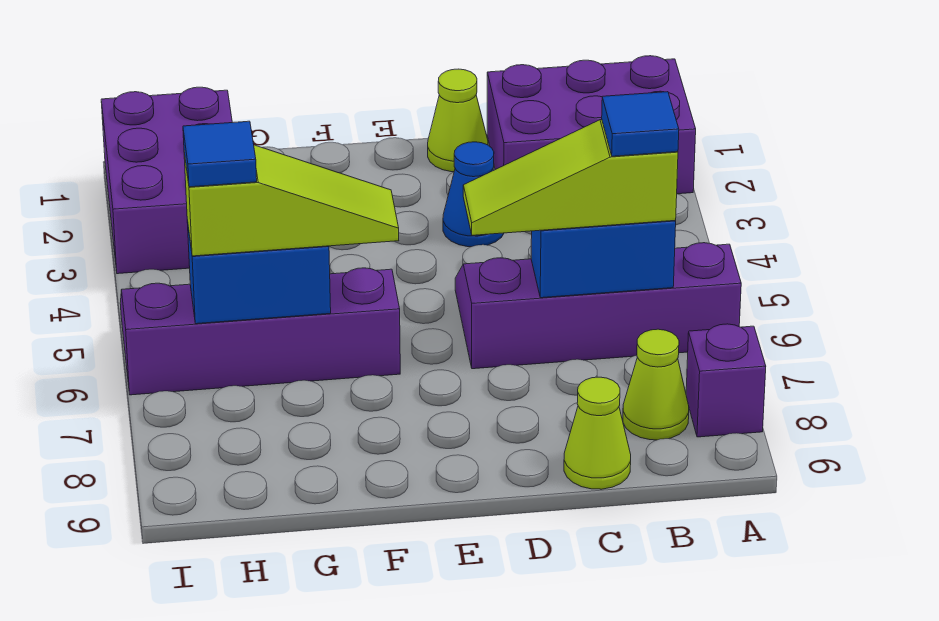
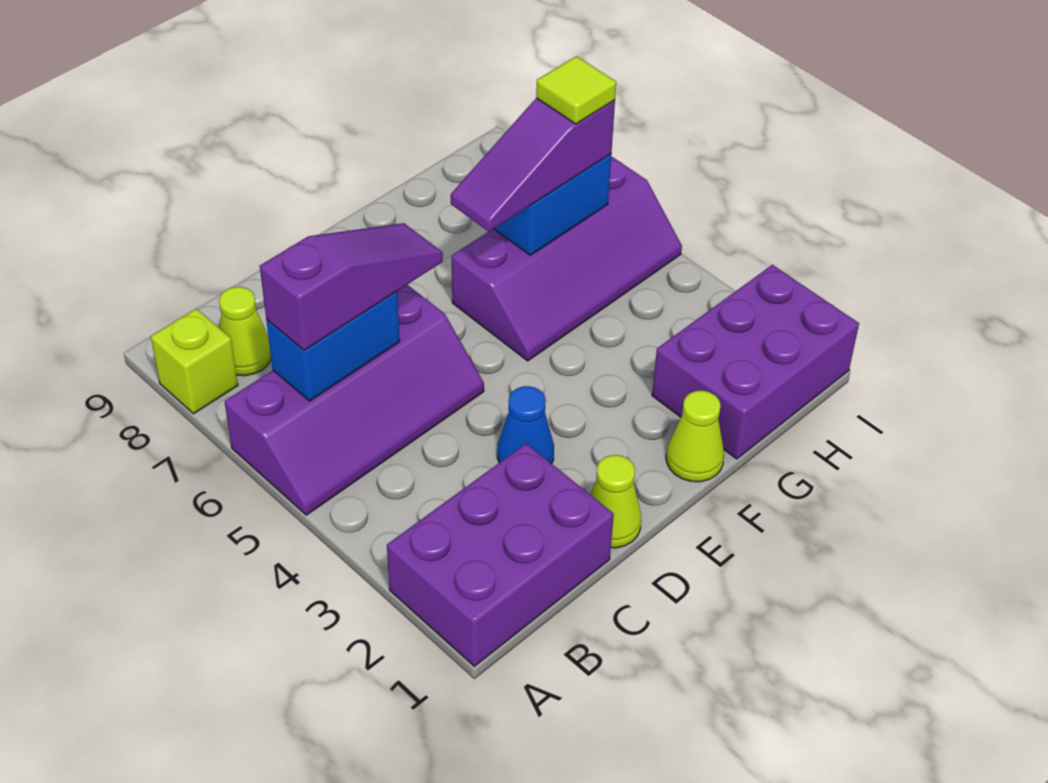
purple brick A8 level 1 -> lime brick A8 level 1
lime slope B6:D6 level 3 top B -> purple slope B6:D6 level 3 top B
blue tile B6 level 4 -> none
lime cone C9 level 1 -> lime cone F1 level 1
lime slope F6:H6 level 3 top H -> purple slope F6:H6 level 3 top H
purple brick H1:I3 level 1 -> purple brick G1:I2 level 1
blue tile H6 level 4 -> lime tile H6 level 4

